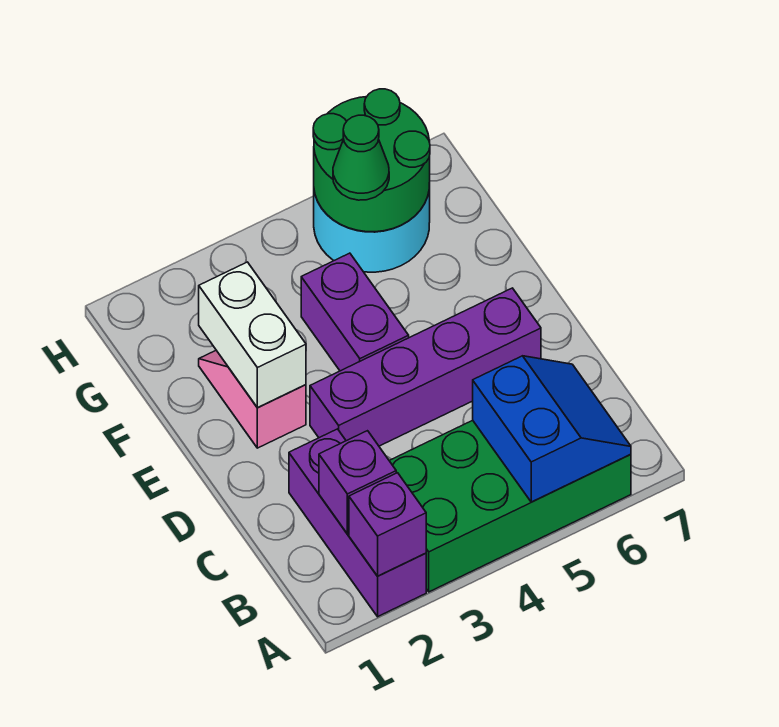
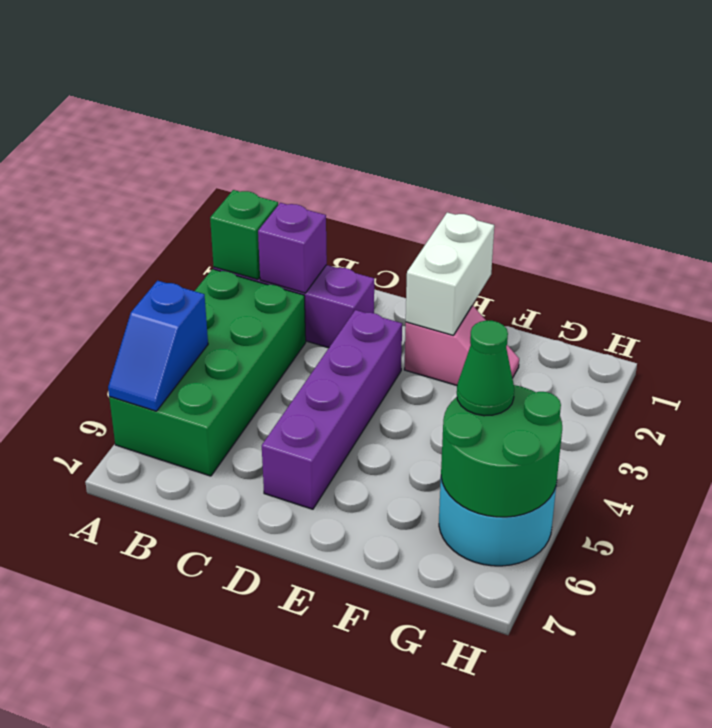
purple brick A2 level 2 -> green brick A2 level 2
blue slope A5:B6 level 2 top 5 -> blue slope A5:A6 level 2 top 5
white brick E2:F2 level 2 -> white brick E1:E2 level 2
purple brick E4:F4 level 1 -> none

